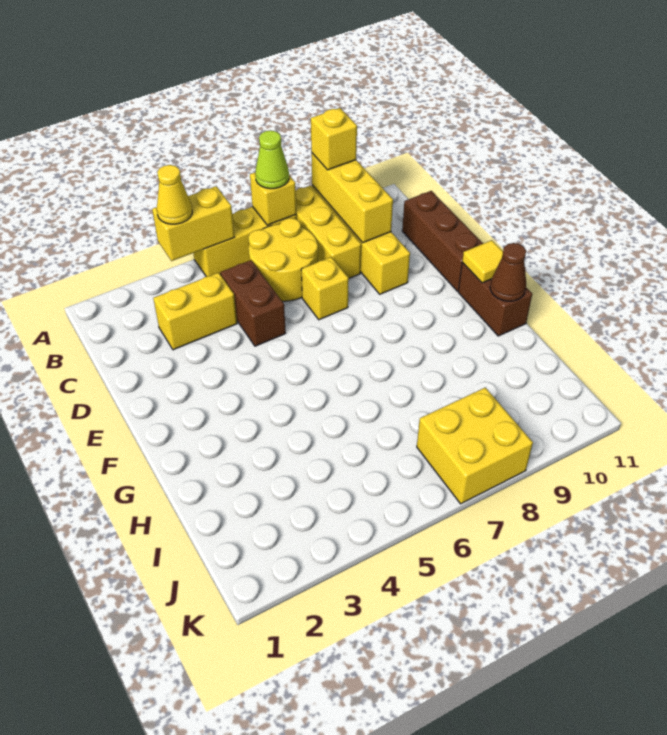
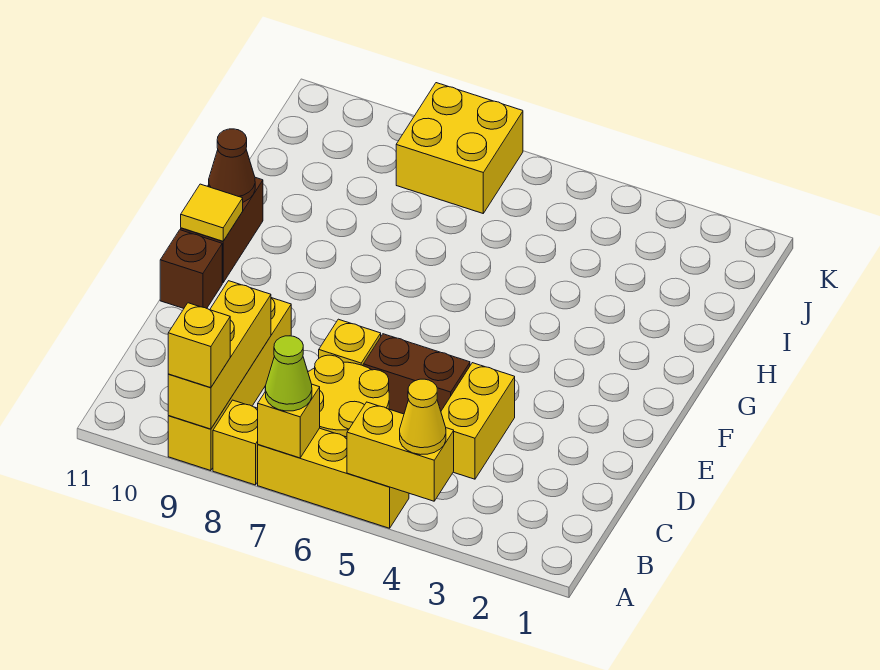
yellow brick A8:C8 level 1 -> yellow brick A8 level 1
yellow brick C3:C4 level 1 -> yellow brick C4:D4 level 1
brown brick C5:D5 level 1 -> brown brick D5:D6 level 1
brown brick C11:E11 level 1 -> brown brick E11 level 1

